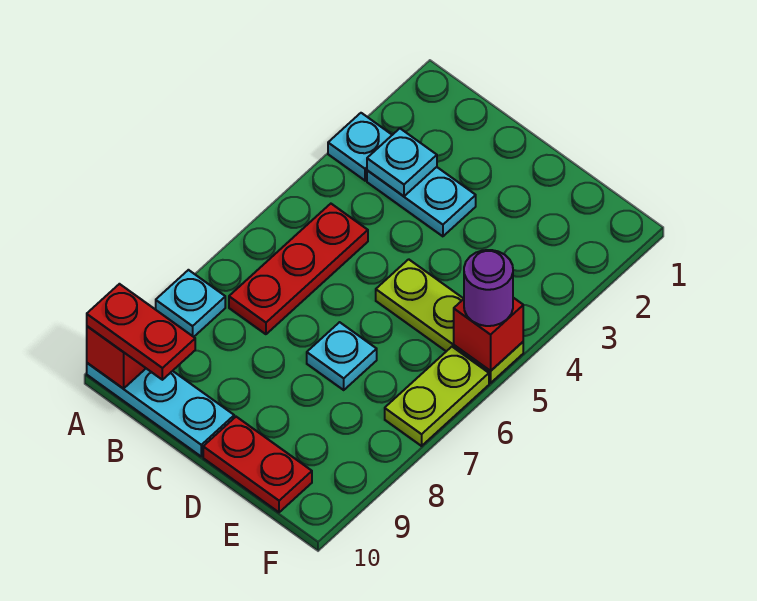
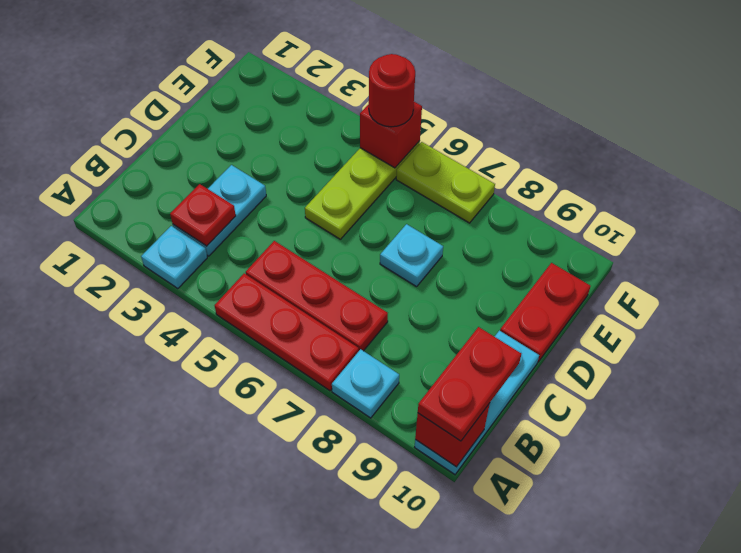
none -> red plate A5:A7 level 1
cyan plate B3 level 2 -> red plate B3 level 2
purple round brick F5 level 3 -> red round brick F5 level 3

